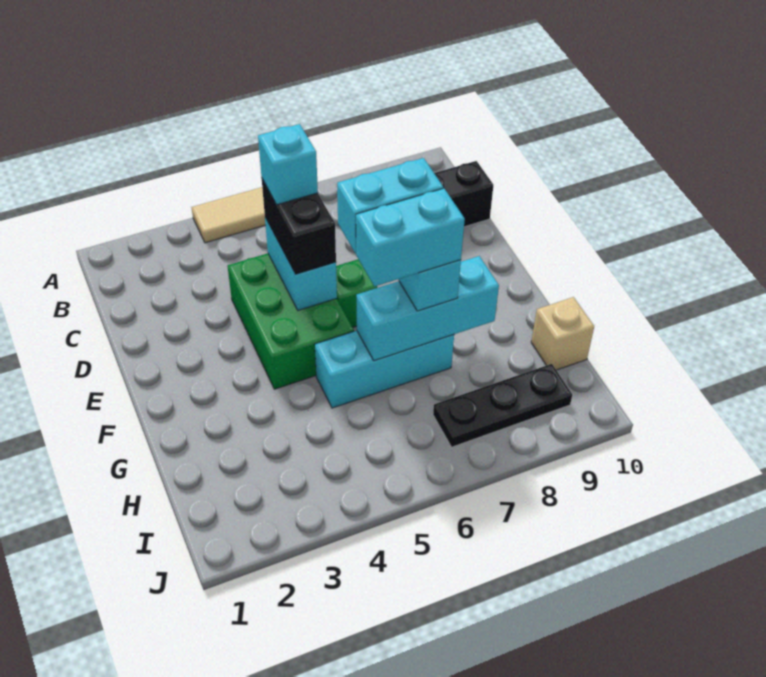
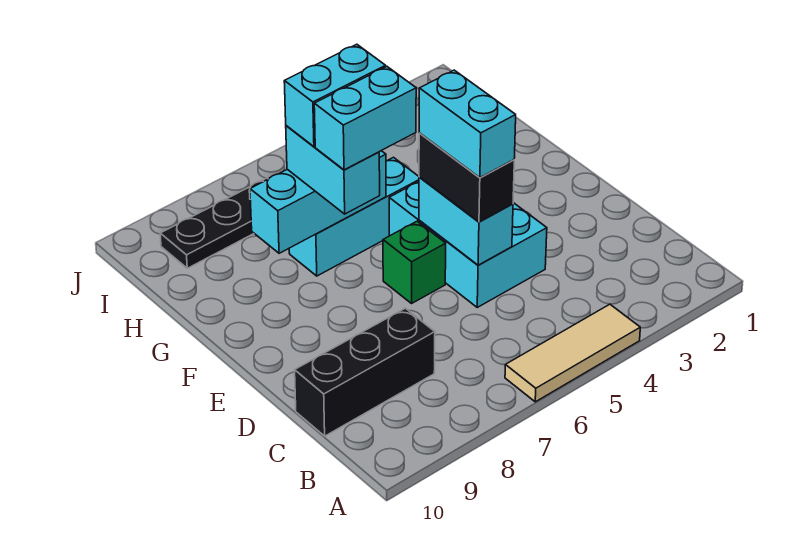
green brick D4:F5 level 1 -> cyan brick D4:F5 level 1
cyan brick D5 level 4 -> cyan brick D5:E5 level 4
tan brick H10 level 1 -> none

